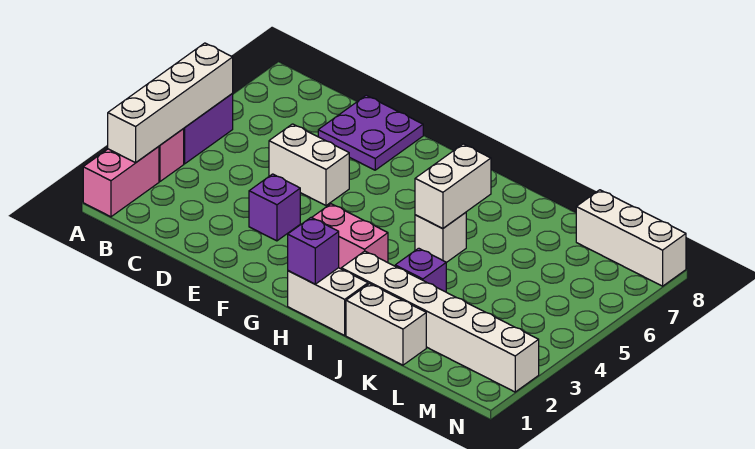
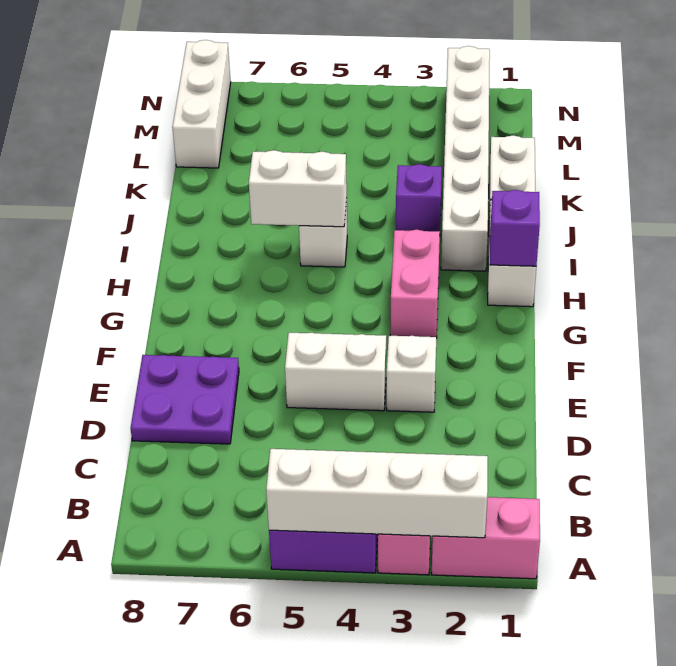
white brick D5:E5 level 1 -> white brick E4:E5 level 1
purple brick E3 level 1 -> white brick E3 level 1

